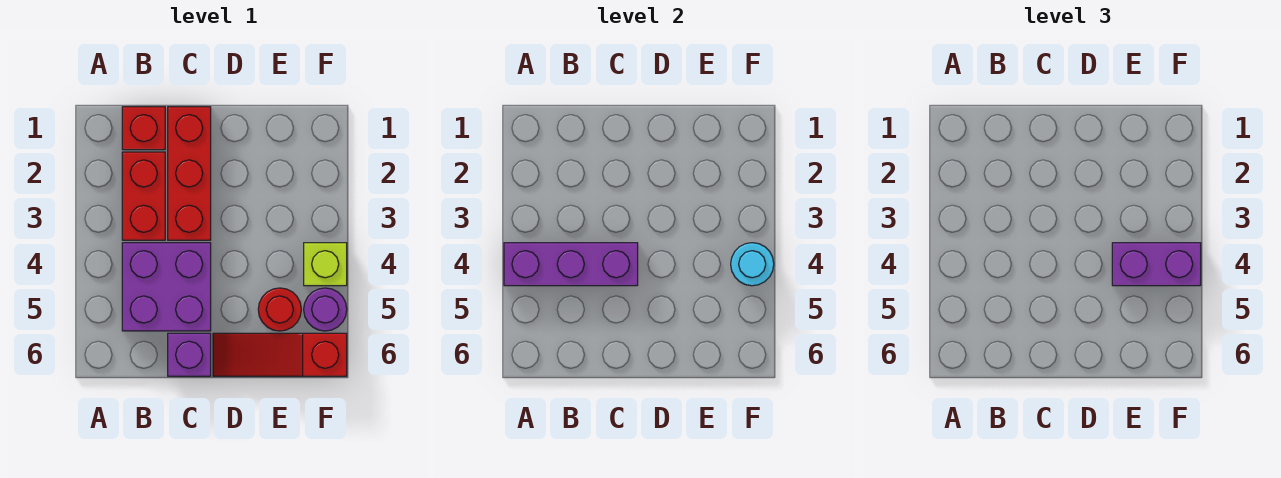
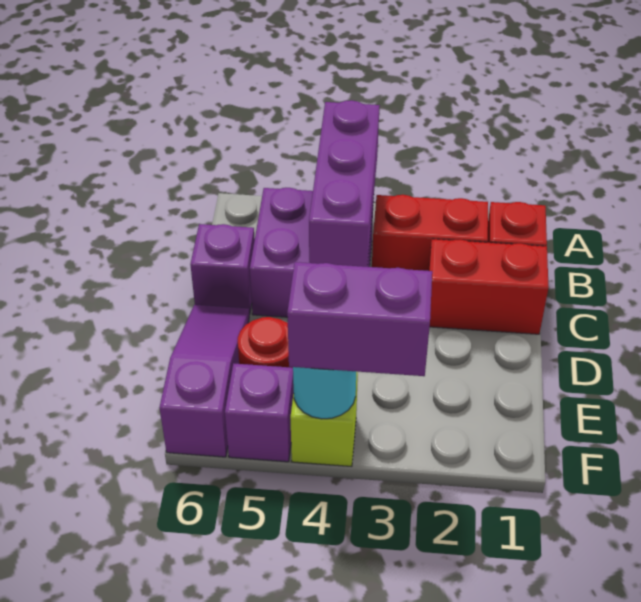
red brick C1:C3 level 1 -> red brick C1:C2 level 1
red slope D6:F6 level 1 top F -> purple slope D6:F6 level 1 top F
purple brick E4:F4 level 3 -> purple brick F3:F4 level 3
purple round brick F5 level 1 -> purple brick F5 level 1

